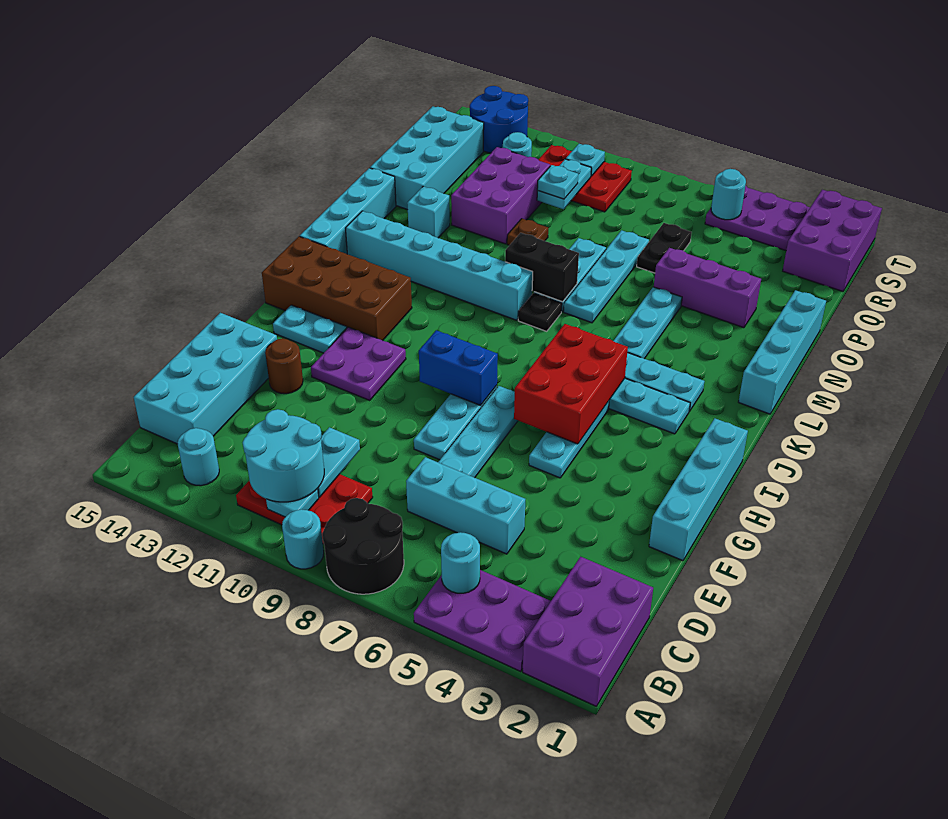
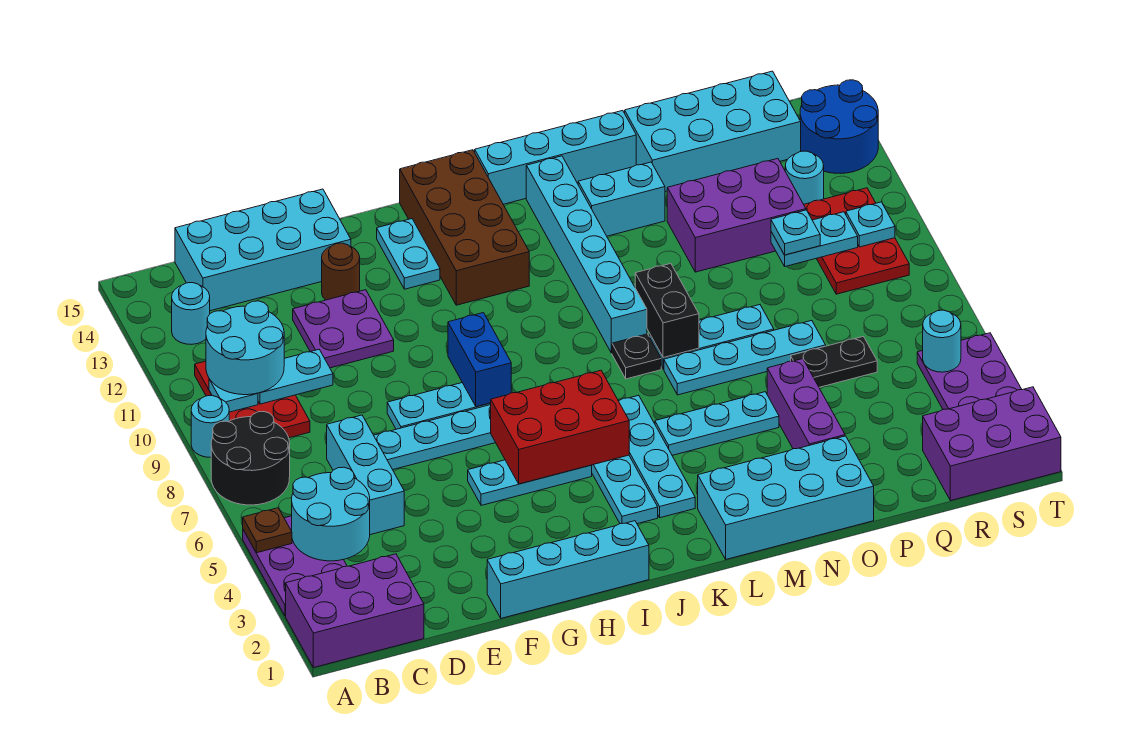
cyan round brick B5 level 2 -> cyan round brick B4:C5 level 2
purple plate G11:H12 level 1 -> purple plate E11:F12 level 1
cyan brick L1:O1 level 1 -> cyan brick L1:O2 level 1
cyan brick N13 level 1 -> cyan brick M13:N13 level 1
brown plate O10 level 1 -> brown plate A5 level 2

